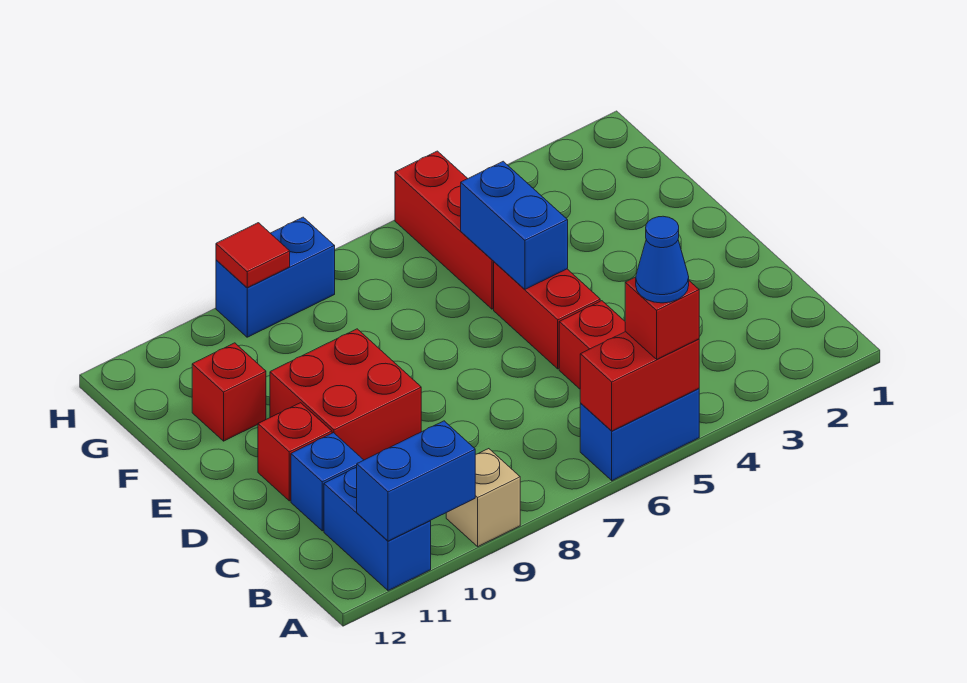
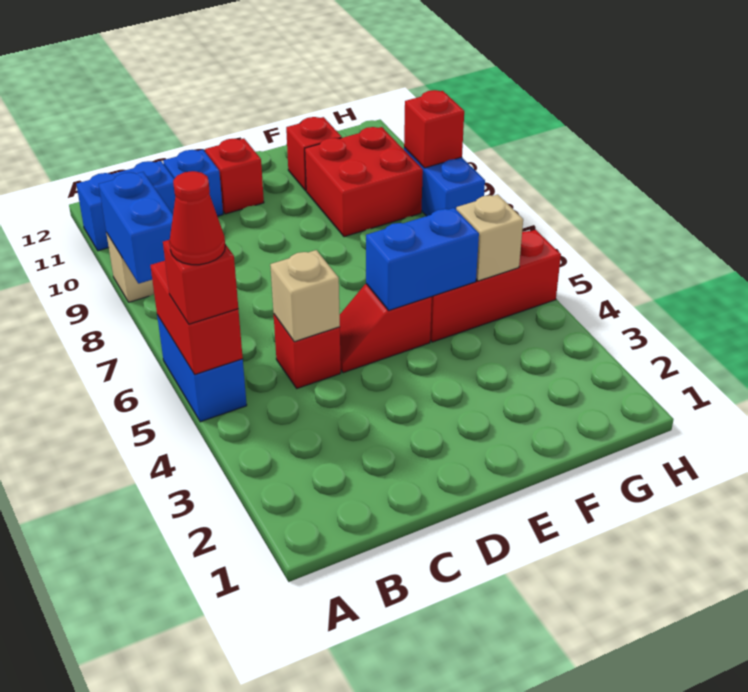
blue cone A5 level 4 -> red cone A5 level 4
blue brick A10:A11 level 2 -> blue brick A8:A9 level 2
none -> tan brick C5 level 2
red brick D5:E5 level 1 -> red slope D5:E5 level 1 top E
red brick D9:E10 level 1 -> red brick F9:G10 level 1
none -> tan brick G5 level 2
red tile H9 level 2 -> red brick H9 level 2

